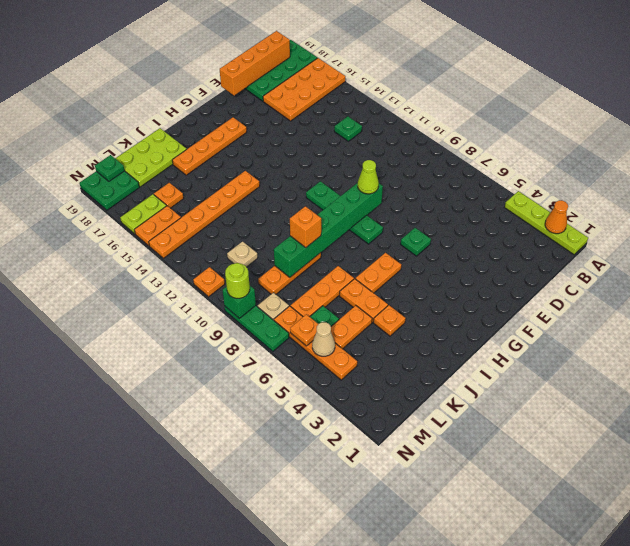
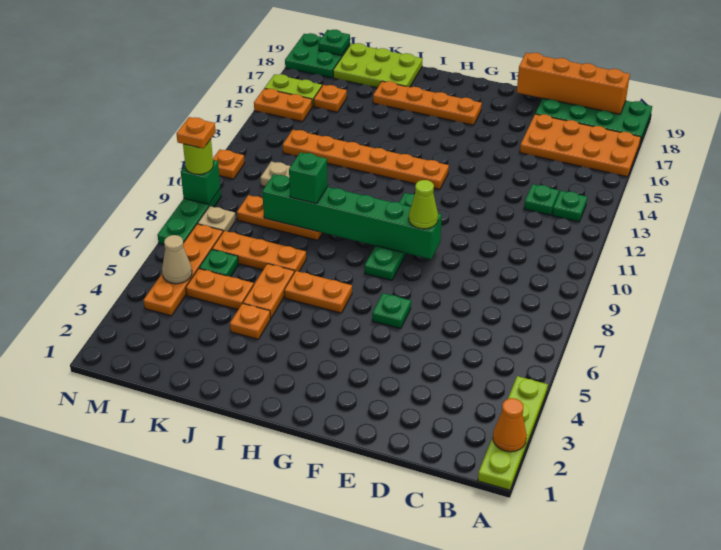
none -> green plate B13 level 1
orange plate I14:N14 level 1 -> orange plate G13:L13 level 1
orange brick J9 level 3 -> green brick J9 level 3
orange plate M6 level 2 -> orange plate N9 level 4

